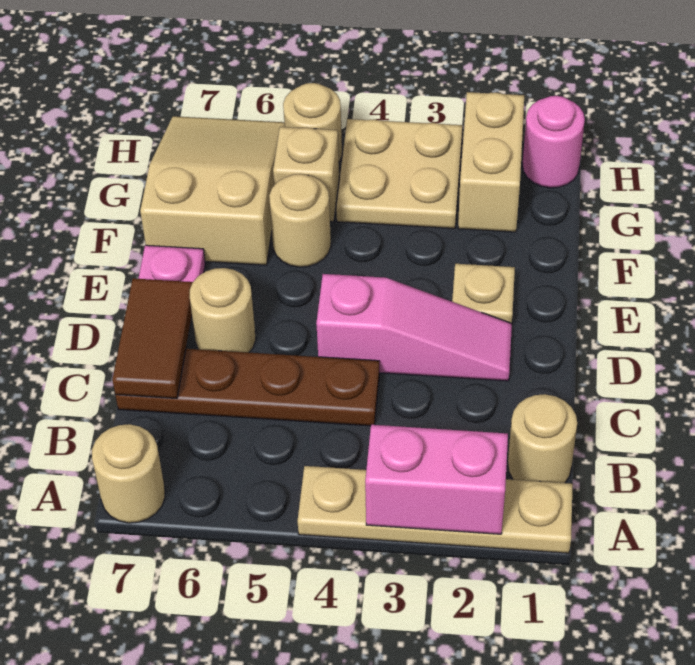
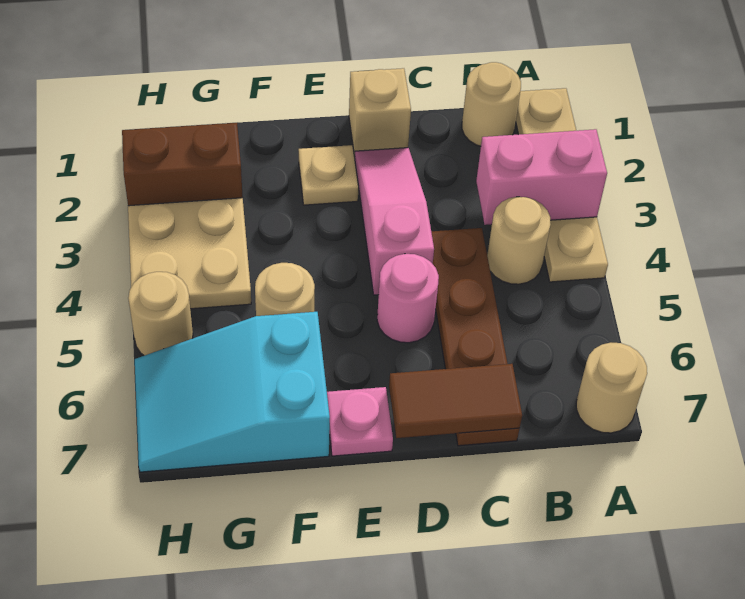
pink brick A2:A3 level 2 -> pink brick A3:B3 level 2
tan round brick D6 level 1 -> tan round brick B4 level 1
tan slope F6:H7 level 1 top F -> cyan slope F6:H7 level 1 top F
tan brick G2:H2 level 1 -> brown brick G2:H2 level 1
tan brick G5 level 1 -> tan brick D1 level 1
pink round brick H1 level 1 -> pink round brick D5 level 1

